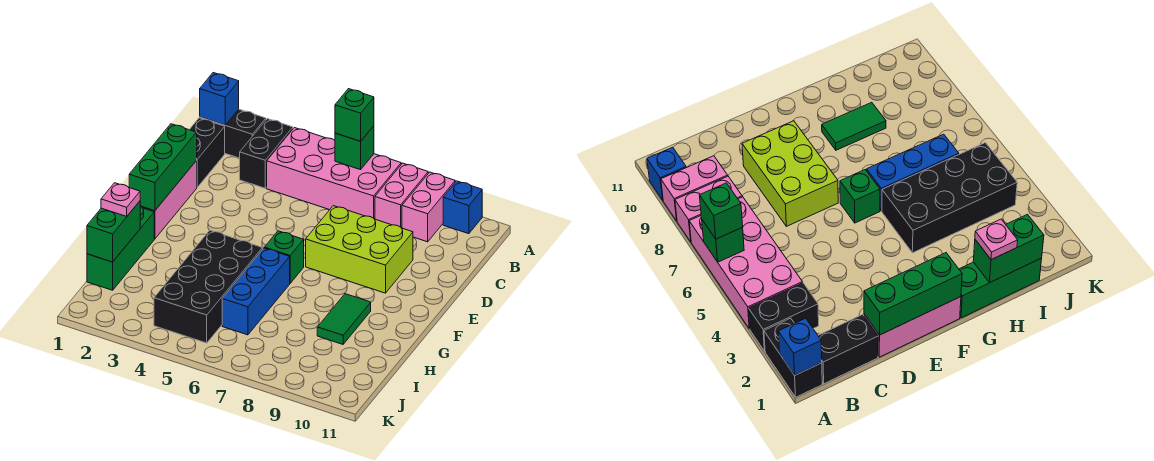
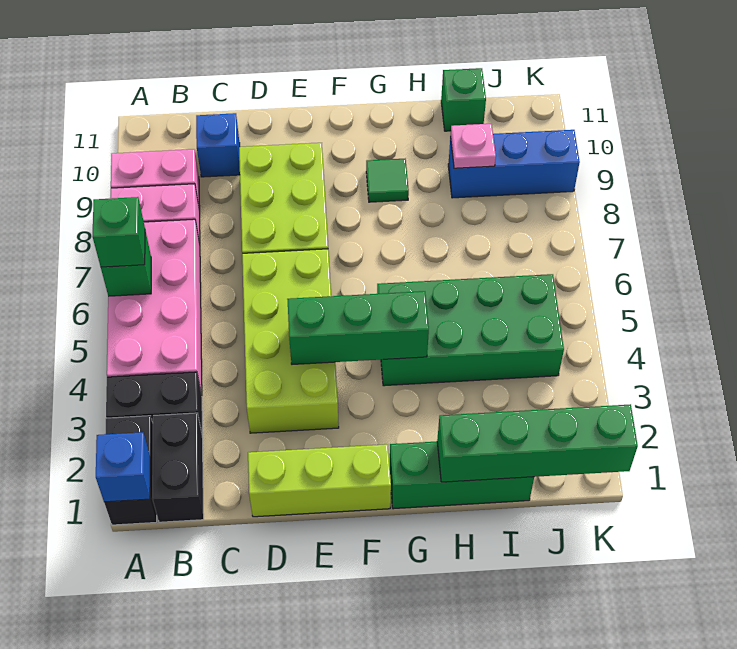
blue brick A10 level 1 -> blue brick C10 level 1
black brick B1:C1 level 1 -> black brick B1:B2 level 1
pink brick D1:F1 level 1 -> lime brick D1:F1 level 1
green brick D1:F1 level 2 -> green brick E4:G4 level 2
none -> lime brick D3:E6 level 1
green brick F6 level 1 -> green brick I11 level 1
black brick G4:J5 level 1 -> green brick G4:J5 level 1
blue brick G6:I6 level 1 -> blue brick I9:K9 level 1
green tile G9:H9 level 1 -> green tile G9 level 1
green brick H1:I1 level 2 -> green brick H1:K1 level 2
pink plate H1 level 3 -> pink plate I9 level 2

